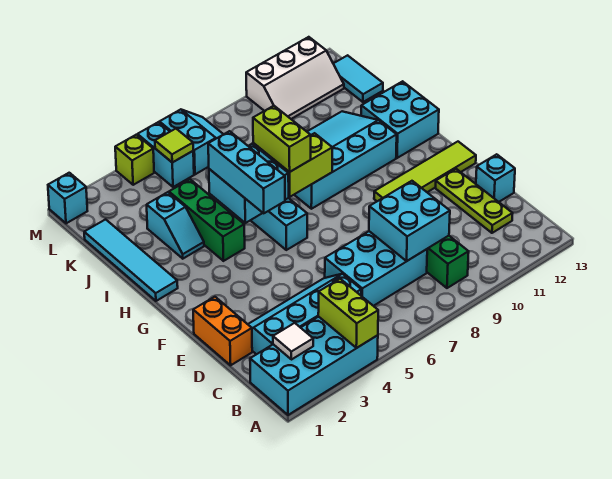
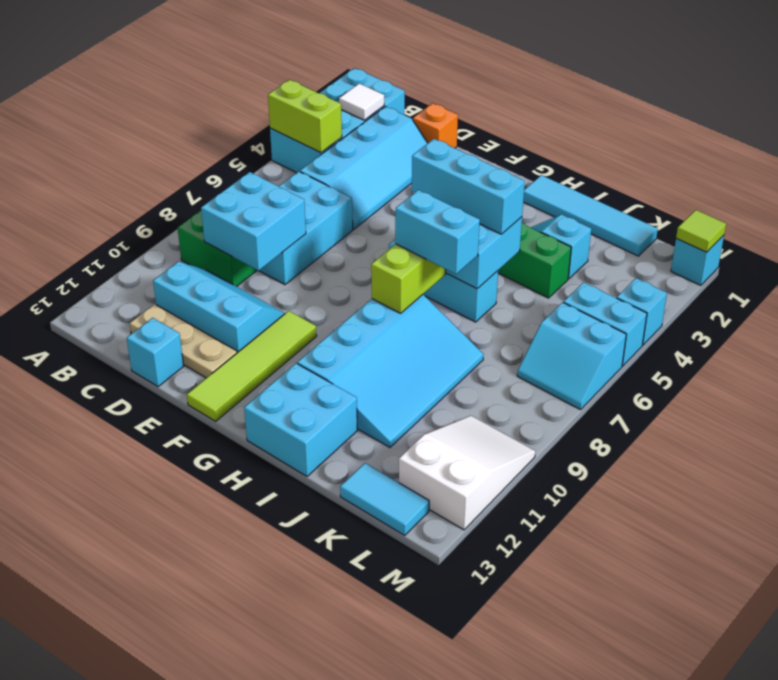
none -> cyan slope C10:E11 level 1 top 11
lime plate C12:E12 level 1 -> tan plate C12:E12 level 1
orange brick D1:E1 level 1 -> orange brick D1 level 1
lime brick H7:I7 level 3 -> cyan brick H7:I7 level 3
lime tile L5 level 2 -> lime tile M1 level 2
white slope L10:M12 level 1 top M -> white slope L10:M12 level 1 top 12
lime brick M4 level 1 -> cyan brick M4 level 1

